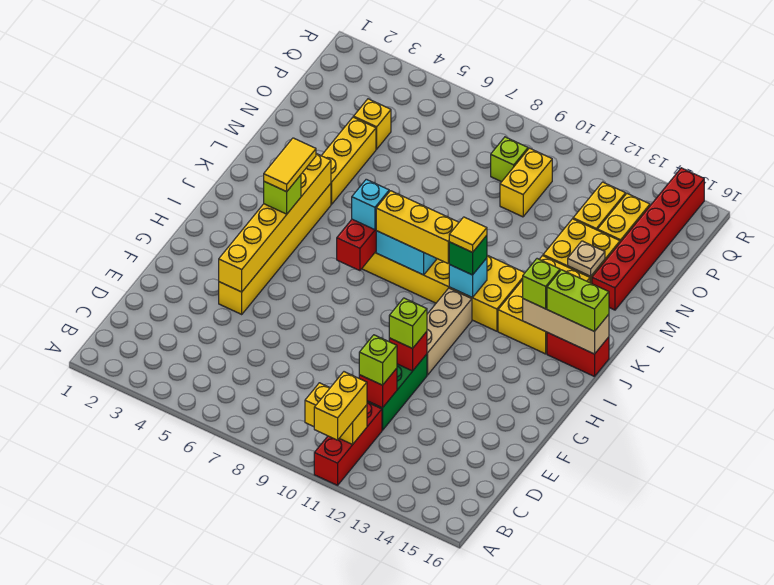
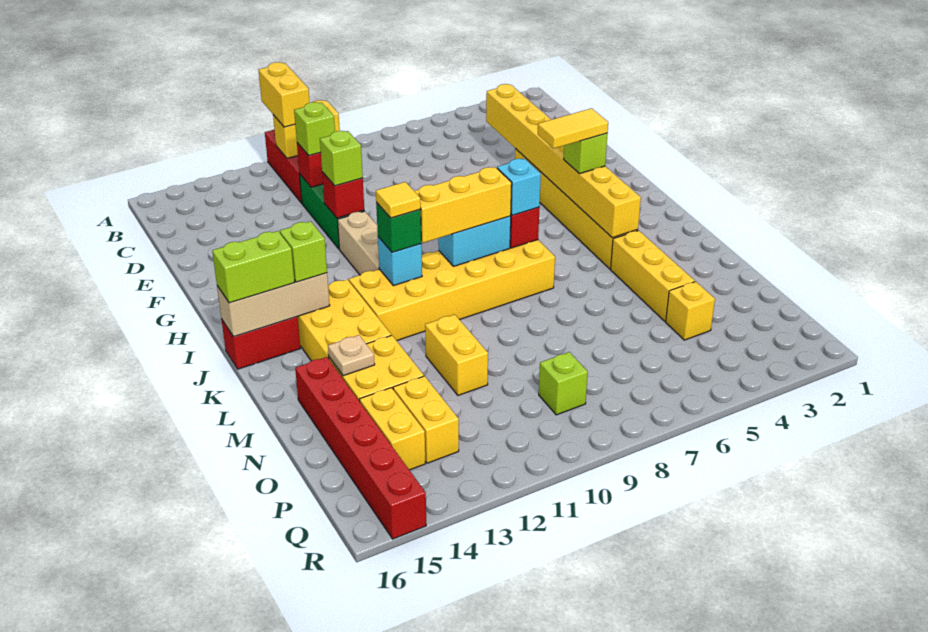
yellow brick F4:K4 level 2 -> yellow brick D4:K4 level 2
yellow tile I4:J4 level 4 -> yellow tile I4:I5 level 4
yellow brick O10:P10 level 1 -> yellow brick M11:N11 level 1

